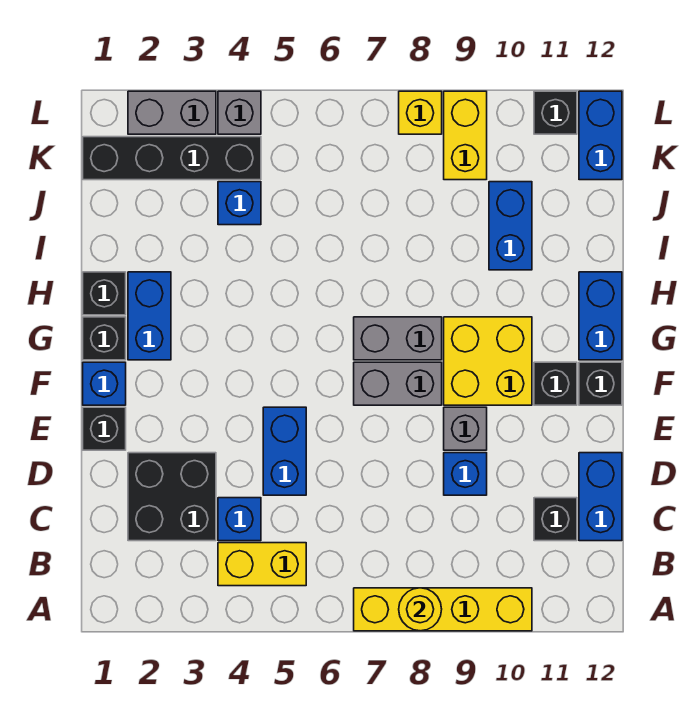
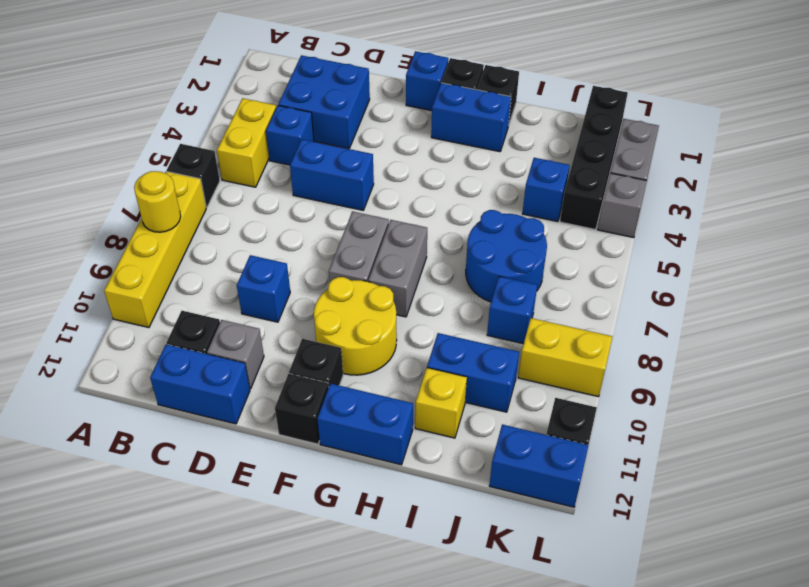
black brick C2:D3 level 1 -> blue brick C2:D3 level 1
black brick E1 level 1 -> black brick A6 level 1
grey brick E9 level 1 -> grey brick D11 level 1
yellow brick F9:G10 level 1 -> yellow round brick F9:G10 level 1
none -> blue round brick I6:J7 level 1
none -> blue brick J8 level 1
yellow brick L8 level 1 -> yellow brick I11 level 1

